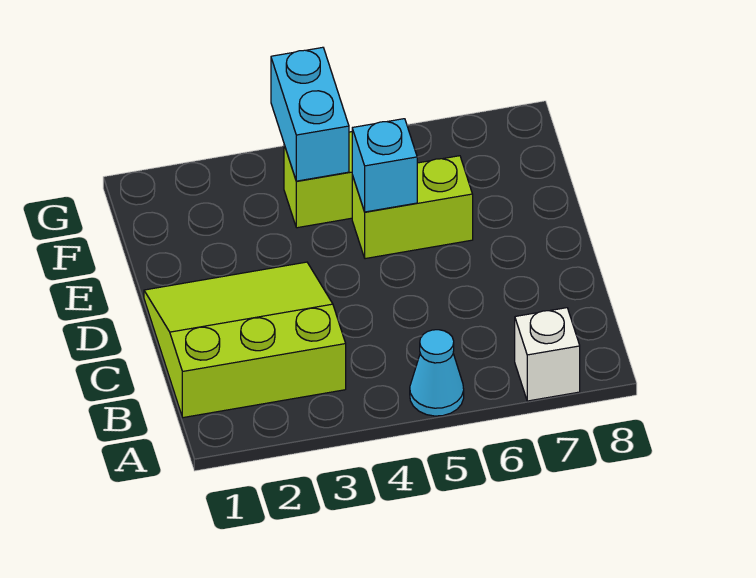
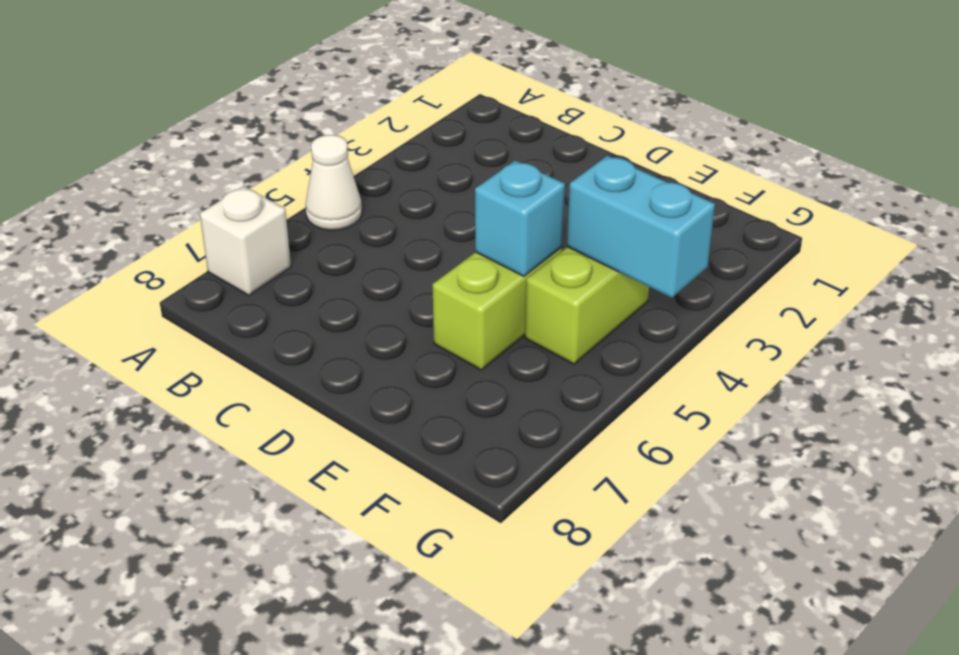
cyan cone A5 level 1 -> white cone A5 level 1
lime slope B1:D3 level 1 top B -> none

